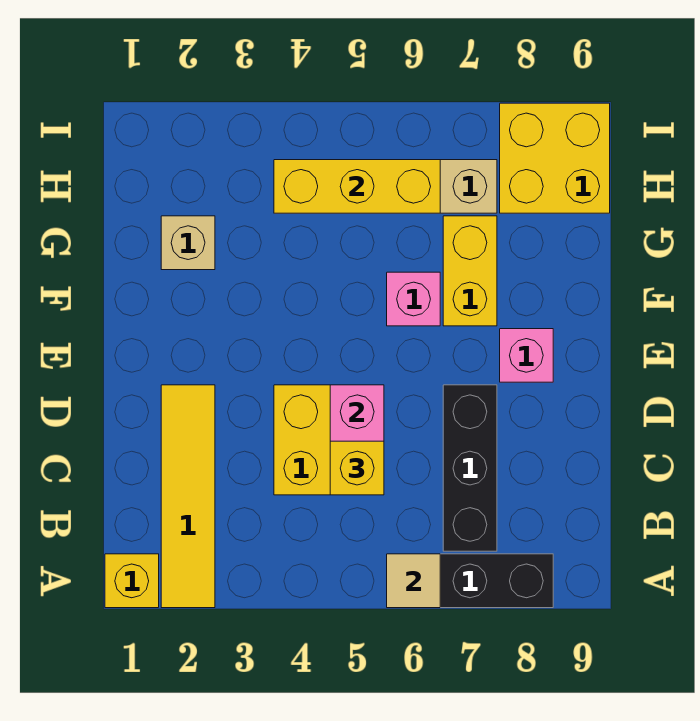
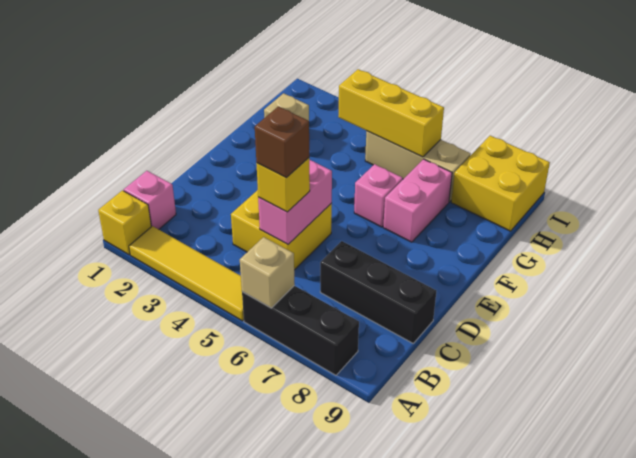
yellow tile A2:D2 level 1 -> yellow tile A2:A5 level 1
tan tile A6 level 2 -> tan brick A6 level 2
black brick B7:D7 level 1 -> black brick C7:C9 level 1
none -> brown brick C5 level 4
pink brick E8 level 1 -> pink brick B1 level 1
yellow brick F7:G7 level 1 -> pink brick F7:G7 level 1

